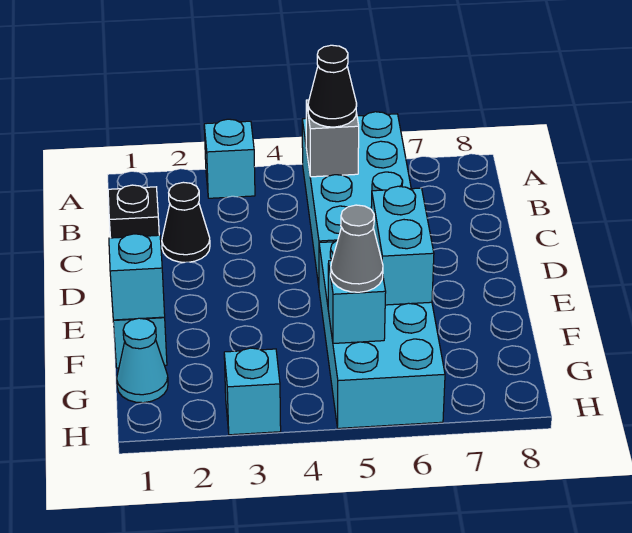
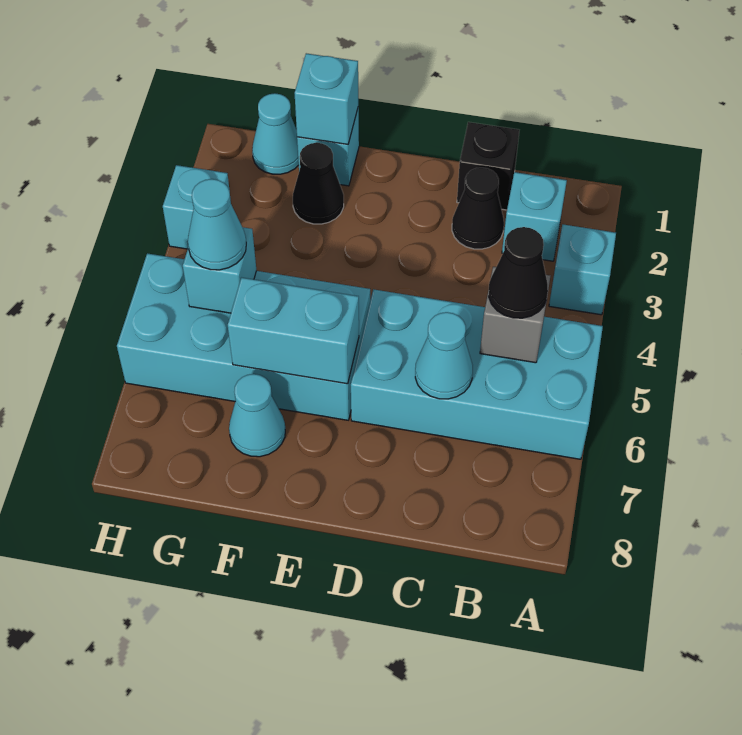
none -> cyan brick B2 level 1
none -> cyan cone C6 level 2
none -> black cone F2 level 1
none -> cyan cone F7 level 1
grey cone G5 level 3 -> cyan cone G5 level 3

